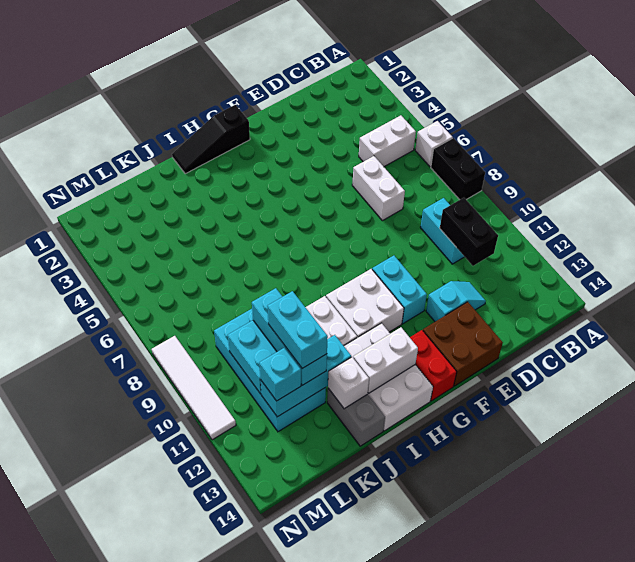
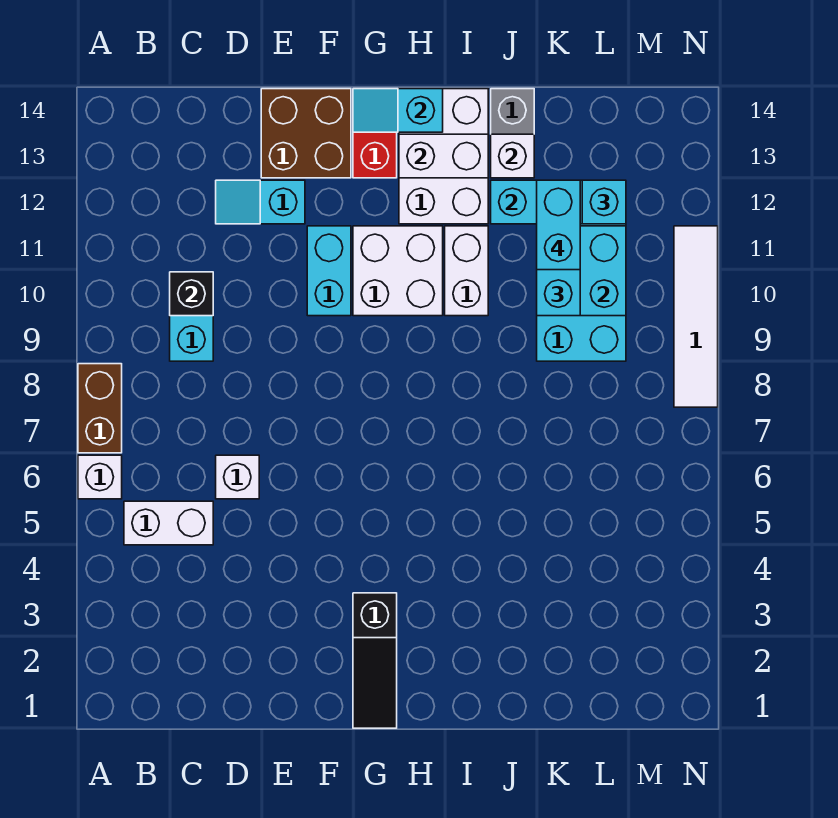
black brick A7:A8 level 1 -> brown brick A7:A8 level 1
black brick C10:C11 level 2 -> black brick C10 level 2
white brick D6:D7 level 1 -> white brick D6 level 1
black slope G1:I1 level 1 top G -> black slope G1:G3 level 1 top 3
none -> cyan slope G14:H14 level 2 top H

